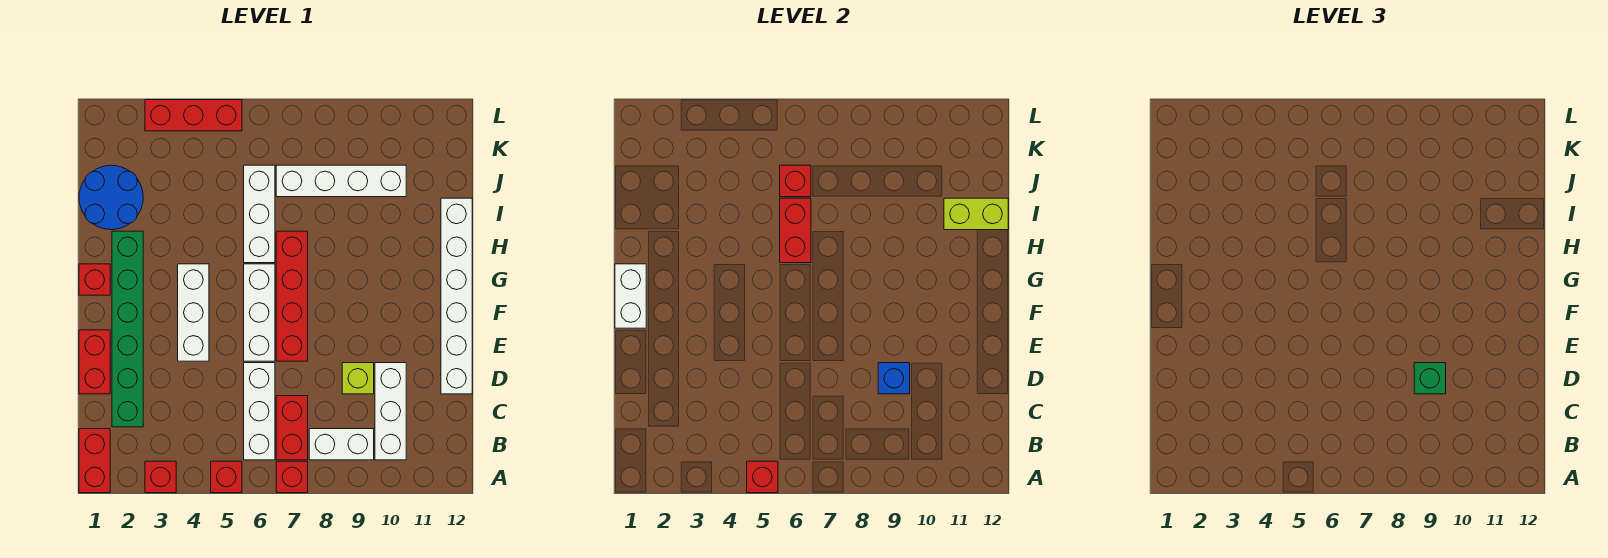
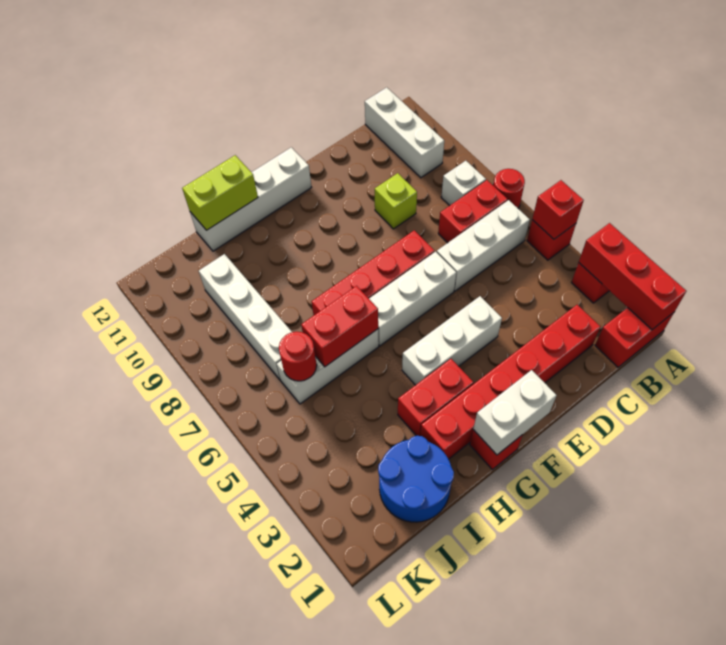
red brick A7 level 1 -> red round brick A7 level 1
white brick B8:B9 level 1 -> white brick B8 level 1
white brick B10:D10 level 1 -> white brick B10:B12 level 1
green brick C2:H2 level 1 -> red brick C2:H2 level 1
red brick D1:E1 level 1 -> red brick G3:H3 level 1
blue brick D9 level 2 -> none
green brick D9 level 3 -> none
white brick D12:I12 level 1 -> white brick F12:I12 level 1
lime brick I11:I12 level 2 -> lime brick H12:I12 level 2
red brick J6 level 2 -> red round brick J6 level 2
red brick L3:L5 level 1 -> red brick A1:A3 level 2

